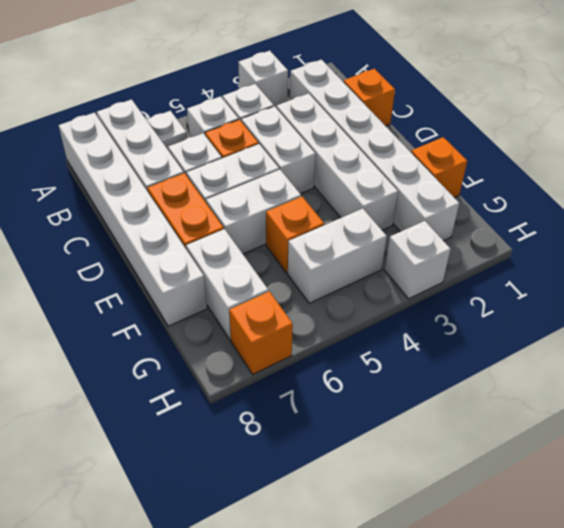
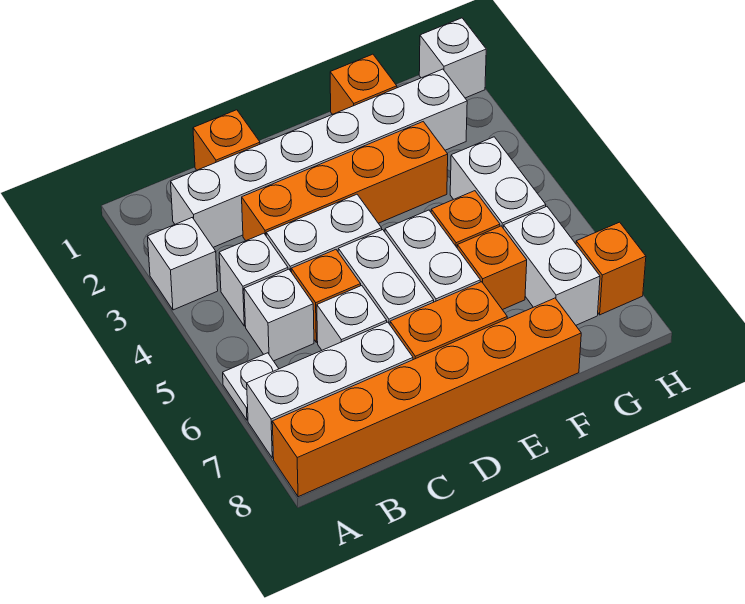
white brick A8:F8 level 1 -> orange brick A8:F8 level 1
white brick C3:F3 level 1 -> orange brick C3:F3 level 1
none -> orange brick F6 level 1
white brick F7:G7 level 1 -> white brick G6:G7 level 1
white brick H3 level 1 -> white brick H1 level 1

